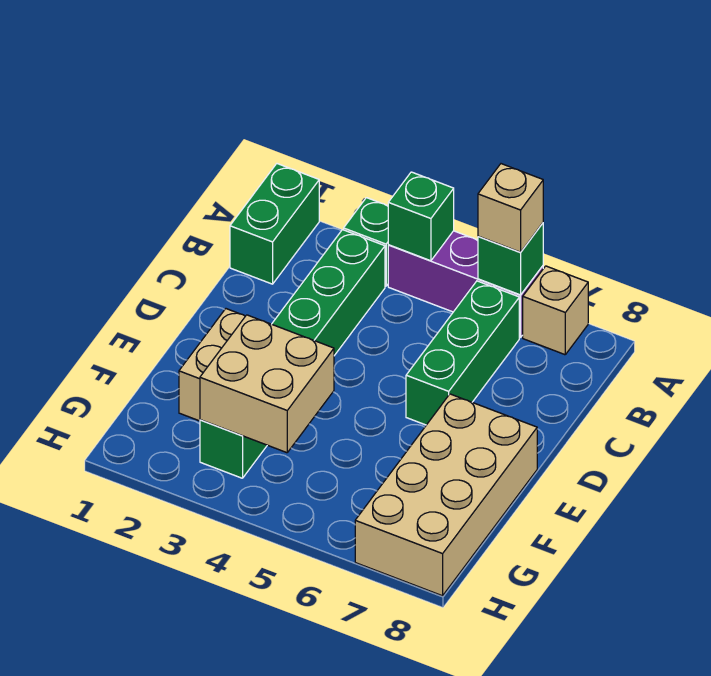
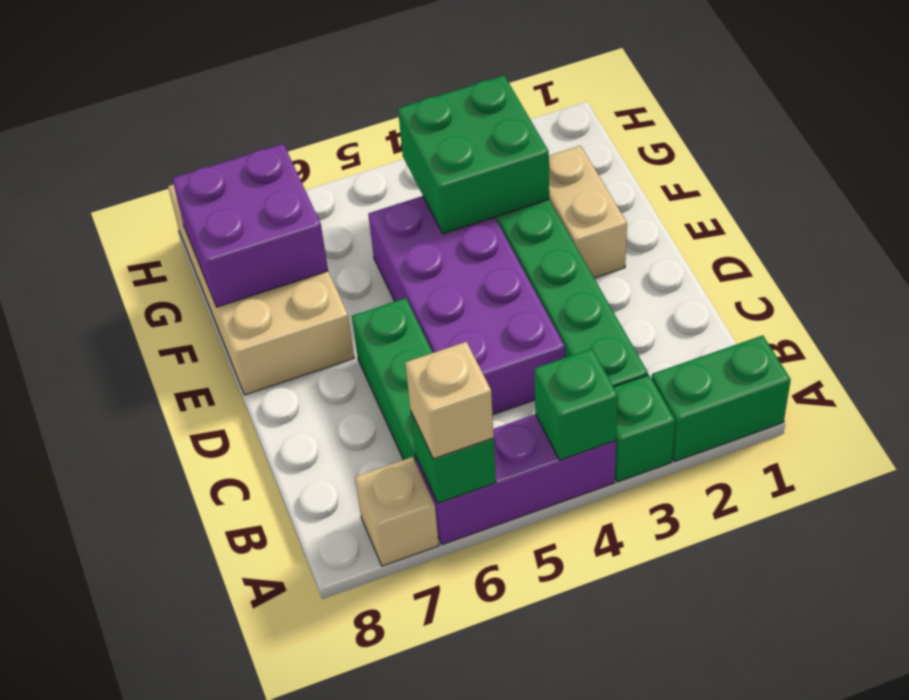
green brick A1:B1 level 1 -> green brick A1:A2 level 1
none -> purple brick C4:F5 level 1
tan brick F3:G4 level 2 -> green brick F3:G4 level 2
none -> purple brick F7:G8 level 2

